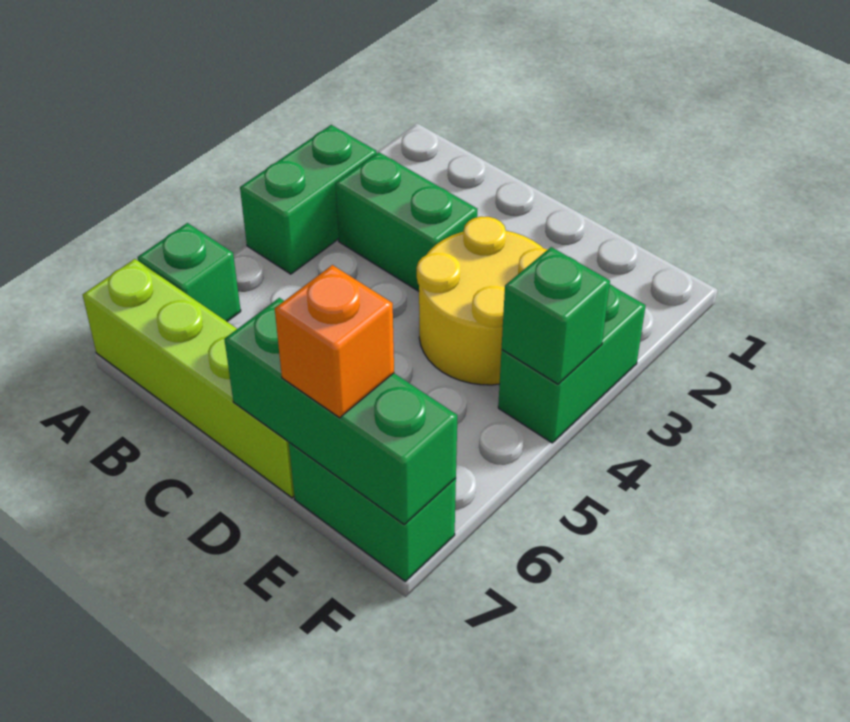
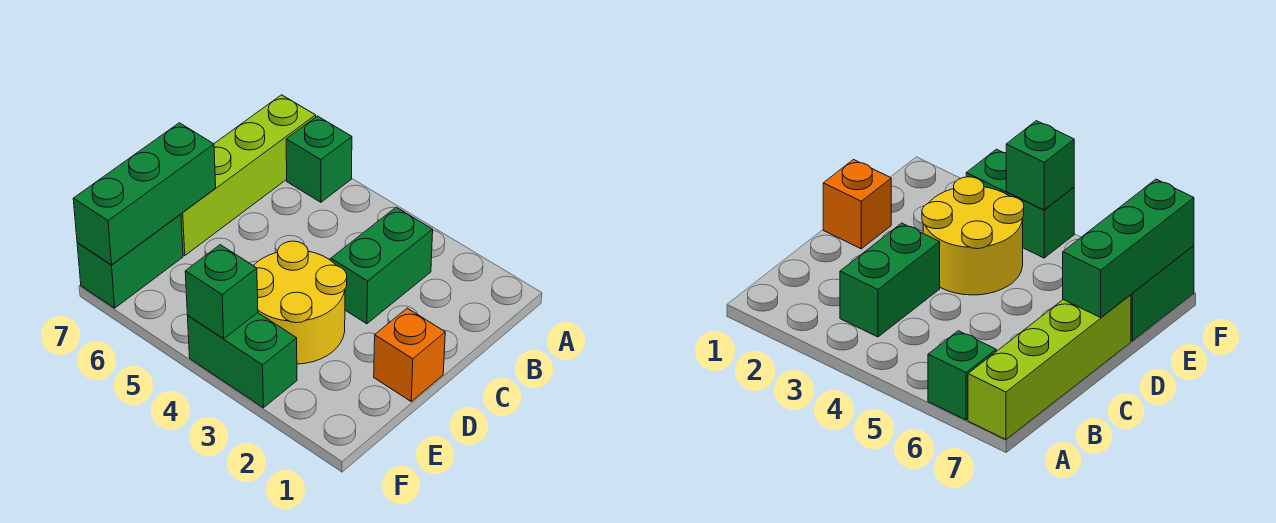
green brick A3:A4 level 1 -> none
orange brick E7 level 3 -> orange brick D1 level 1

